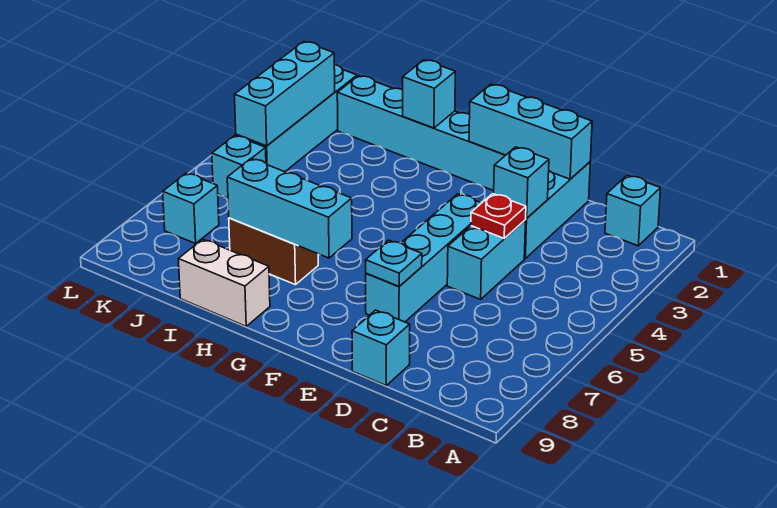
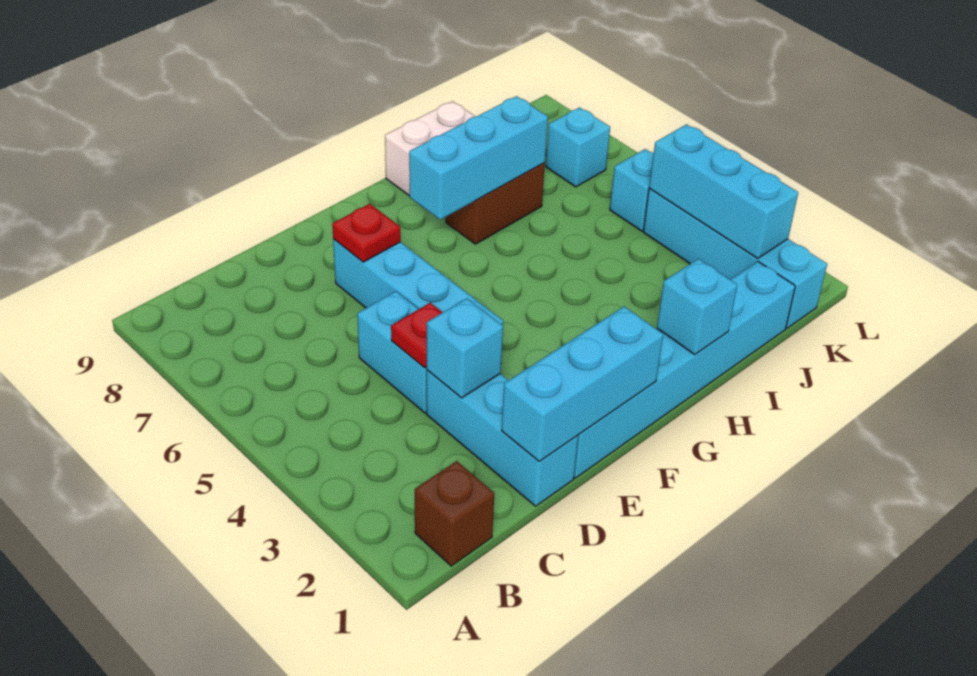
cyan brick B1 level 1 -> brown brick B1 level 1
cyan brick D9 level 1 -> none
cyan plate E7 level 2 -> red plate E7 level 2

